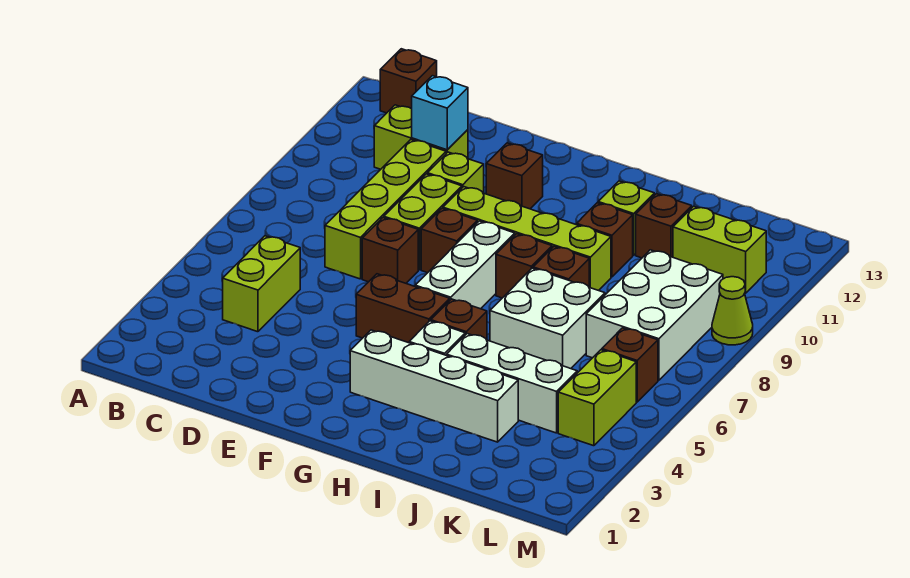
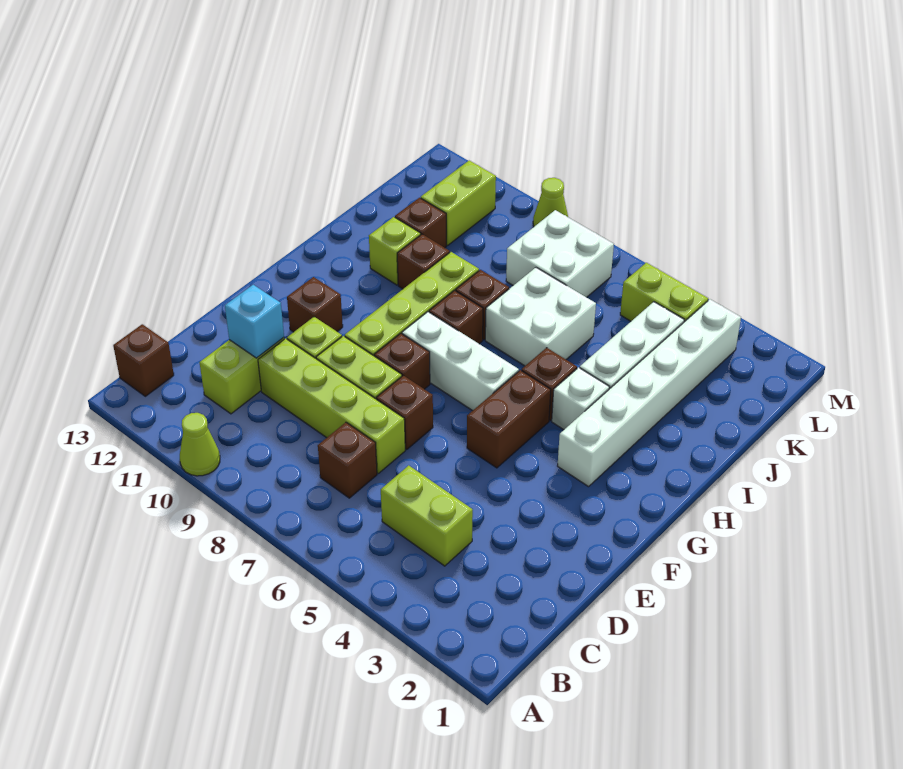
none -> lime cone A10 level 1
white brick G3:J3 level 1 -> white brick G3:L3 level 1
white brick K7:L9 level 1 -> white brick K7:L8 level 1
brown brick L6 level 1 -> brown brick C7 level 1

